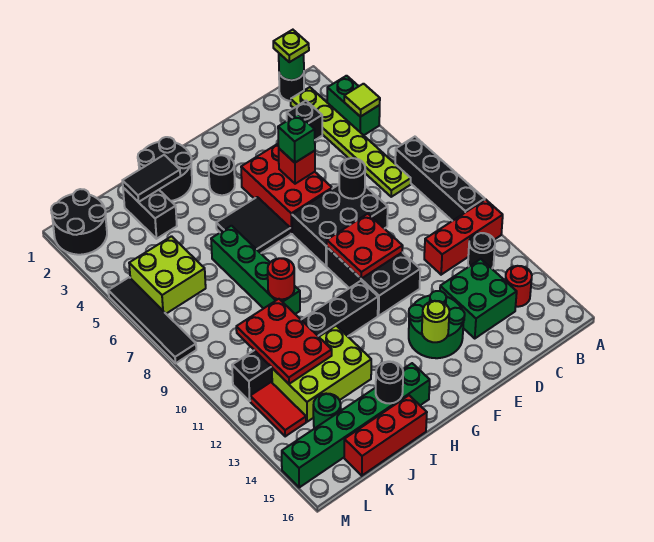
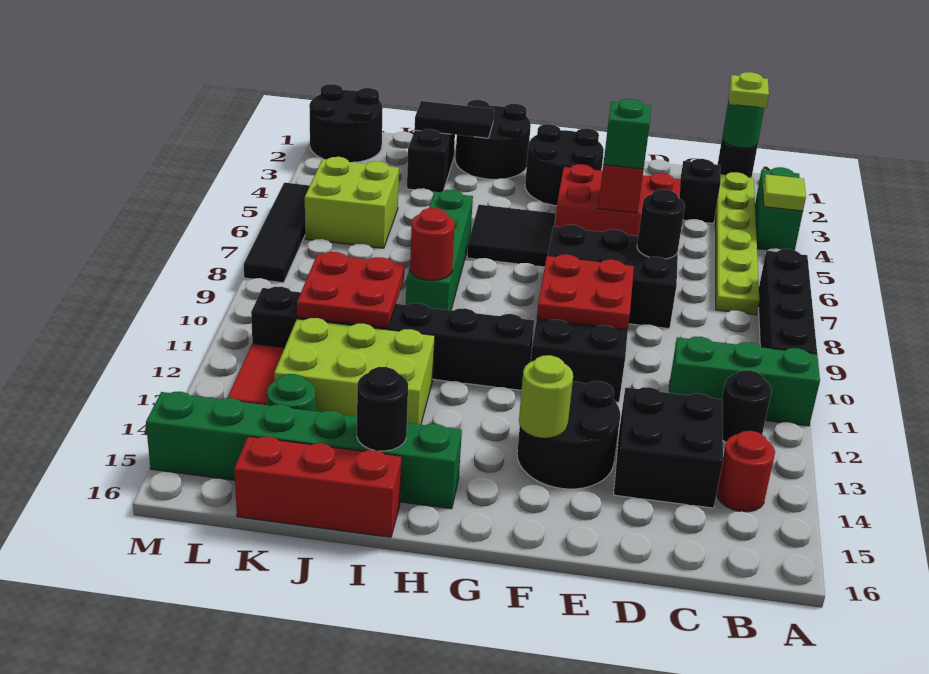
red brick A11:C11 level 1 -> green brick A11:C11 level 1
green brick C13:D14 level 1 -> black brick C13:D14 level 1
red brick E4:F6 level 1 -> red brick D4:F5 level 1
green round brick E13:F14 level 1 -> black round brick E13:F14 level 1
black round brick G3 level 1 -> black round brick F2:G3 level 1
red plate J10:K12 level 2 -> red plate J10:K11 level 2

